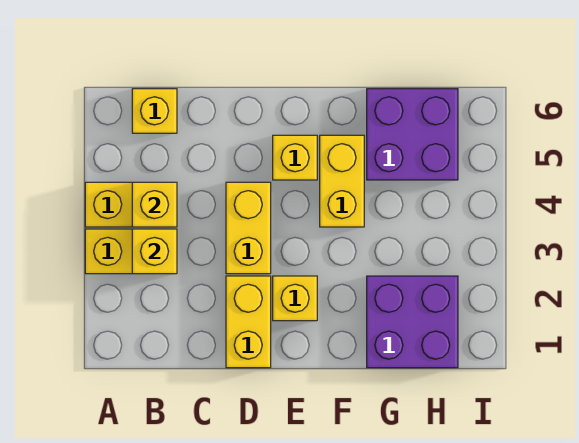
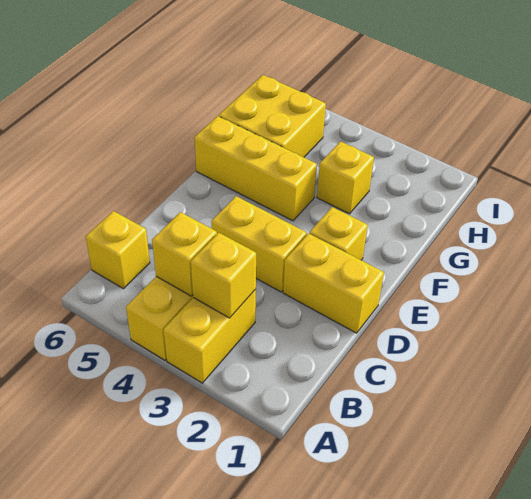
yellow brick E5 level 1 -> yellow brick G3 level 1
yellow brick F4:F5 level 1 -> yellow brick F4:F6 level 1
purple brick G1:H2 level 1 -> none
purple brick G5:H6 level 1 -> yellow brick G5:H6 level 1

